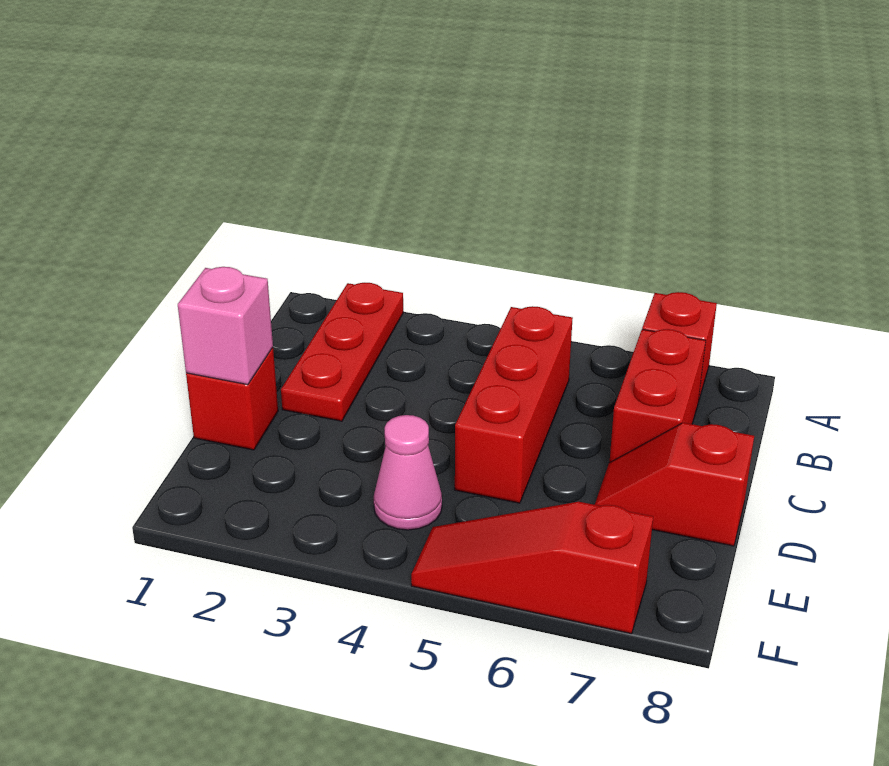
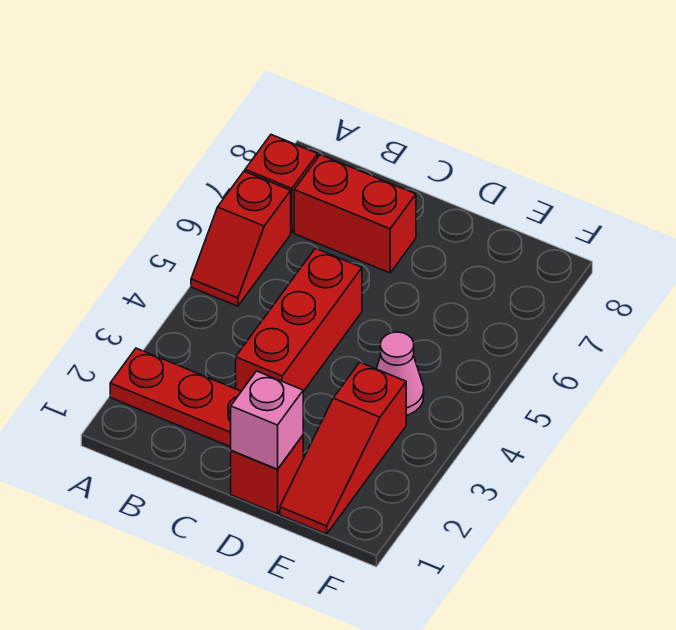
red brick B5:D5 level 1 -> red brick C3:C5 level 1
red slope D7:D8 level 1 top 8 -> red slope A5:A6 level 1 top 6
red slope F5:F7 level 1 top 7 -> red slope E1:E3 level 1 top 3

